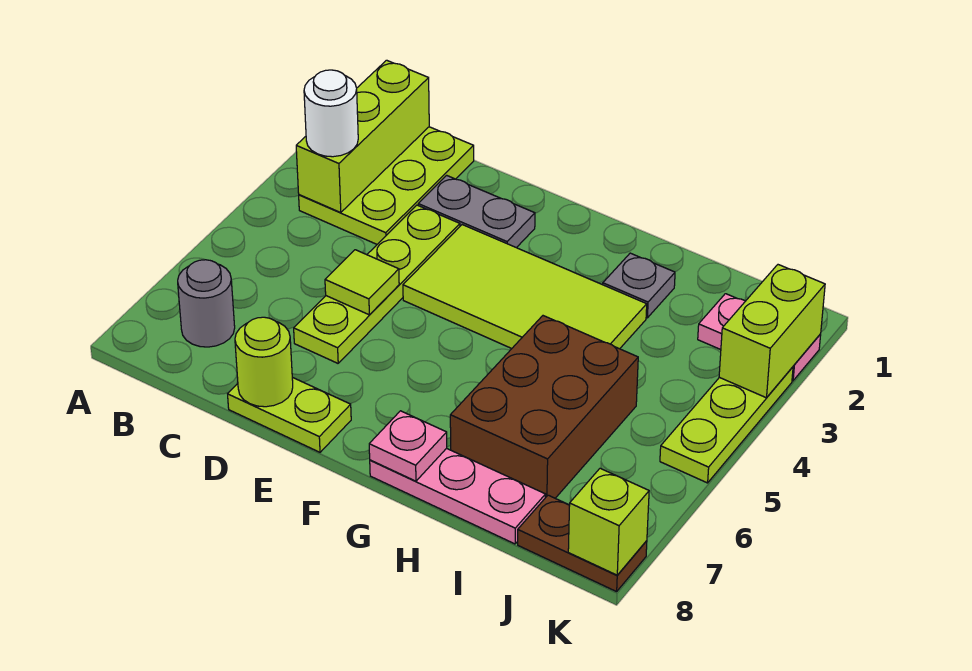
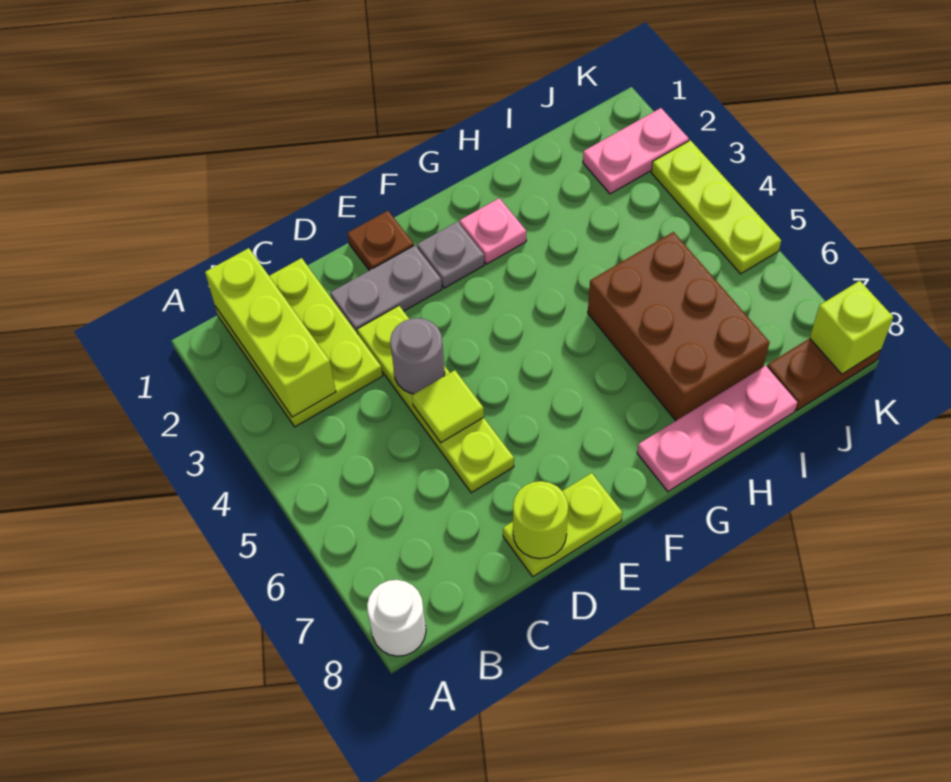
white round brick B3 level 3 -> white round brick A8 level 1
grey round brick B7 level 1 -> grey round brick D4 level 2
none -> brown plate E1 level 1
lime tile E3:H4 level 1 -> none
pink plate G8 level 2 -> pink plate G2 level 1
grey plate H2 level 1 -> grey plate F2 level 1
lime brick K2:K3 level 2 -> none

